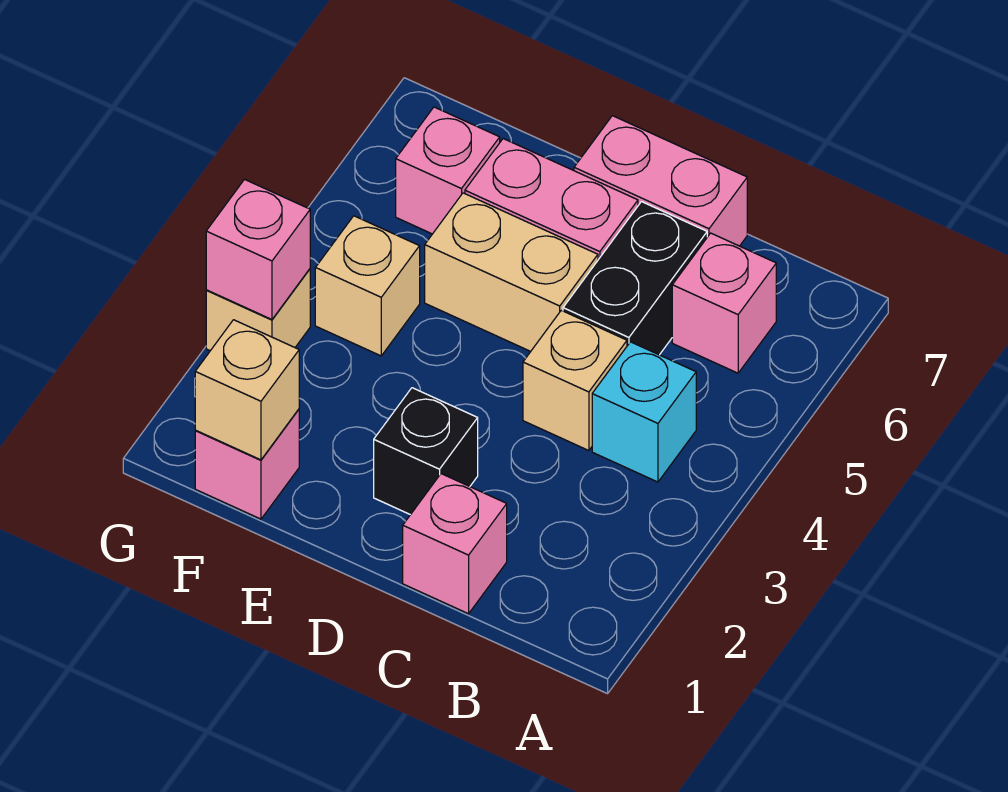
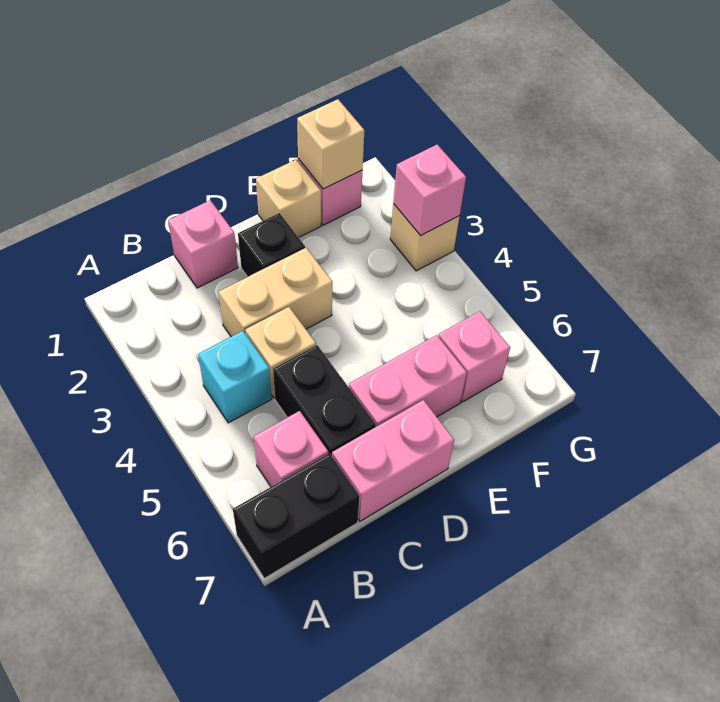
none -> black brick A7:B7 level 1
tan brick D5:E5 level 1 -> tan brick C3:D3 level 1
tan brick F4 level 1 -> tan brick E1 level 1

